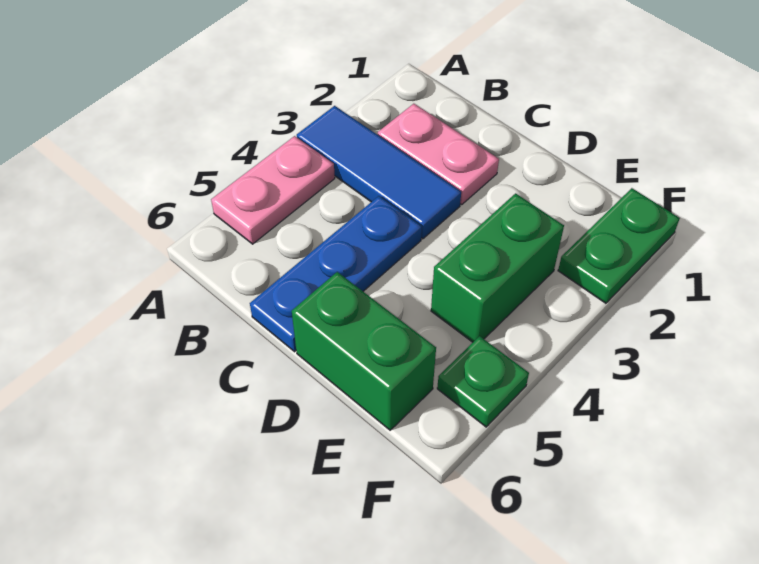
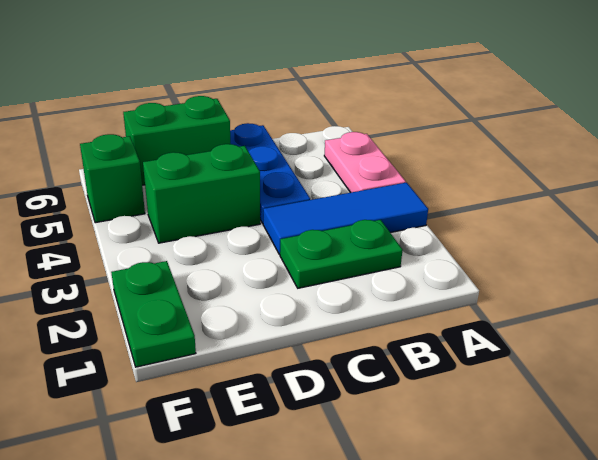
pink plate B2:C2 level 1 -> green plate B2:C2 level 1
green brick E3:E4 level 1 -> green brick D4:E4 level 1
green plate F5 level 1 -> green brick F5 level 1

